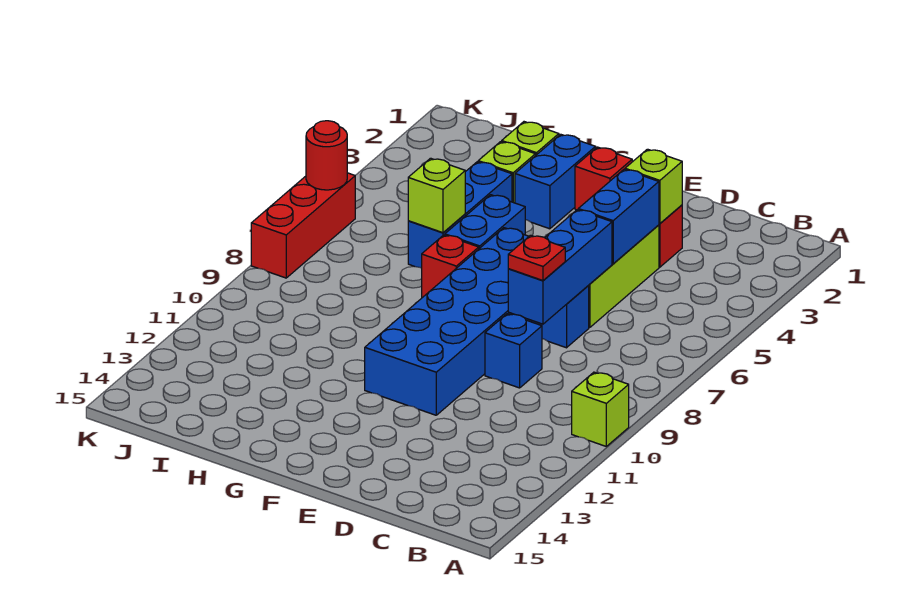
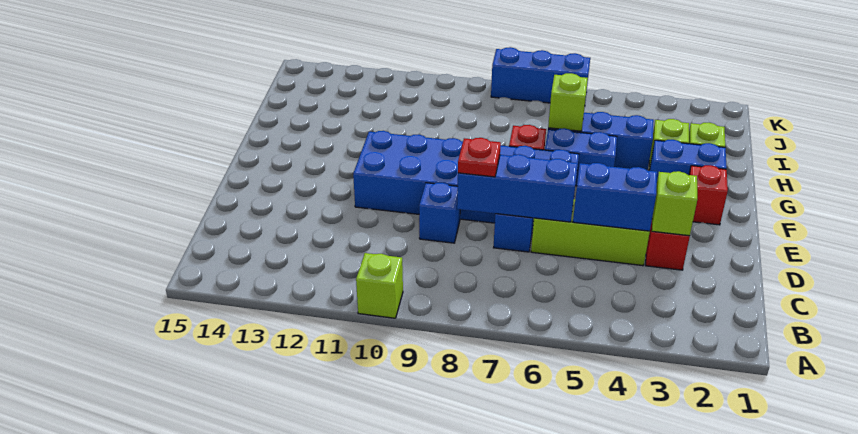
red brick K6:K8 level 1 -> blue brick K6:K8 level 1
red round brick K6 level 2 -> none

